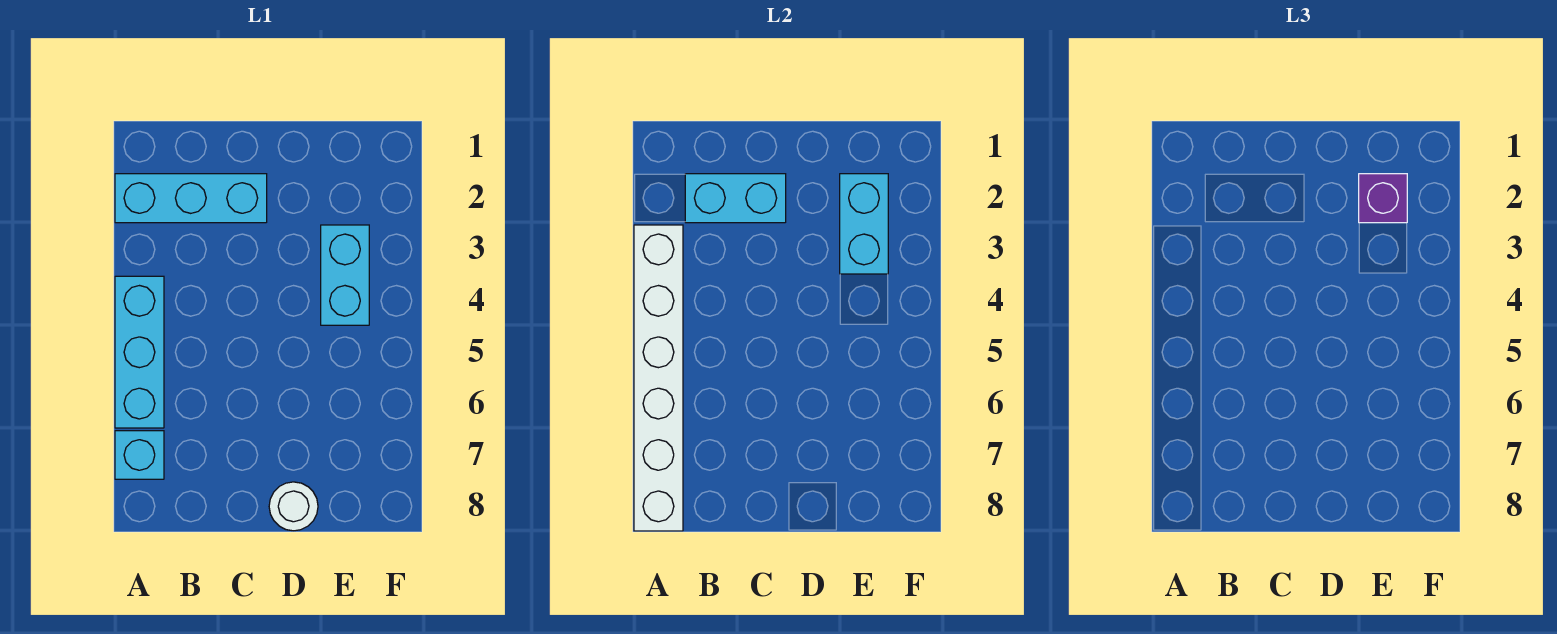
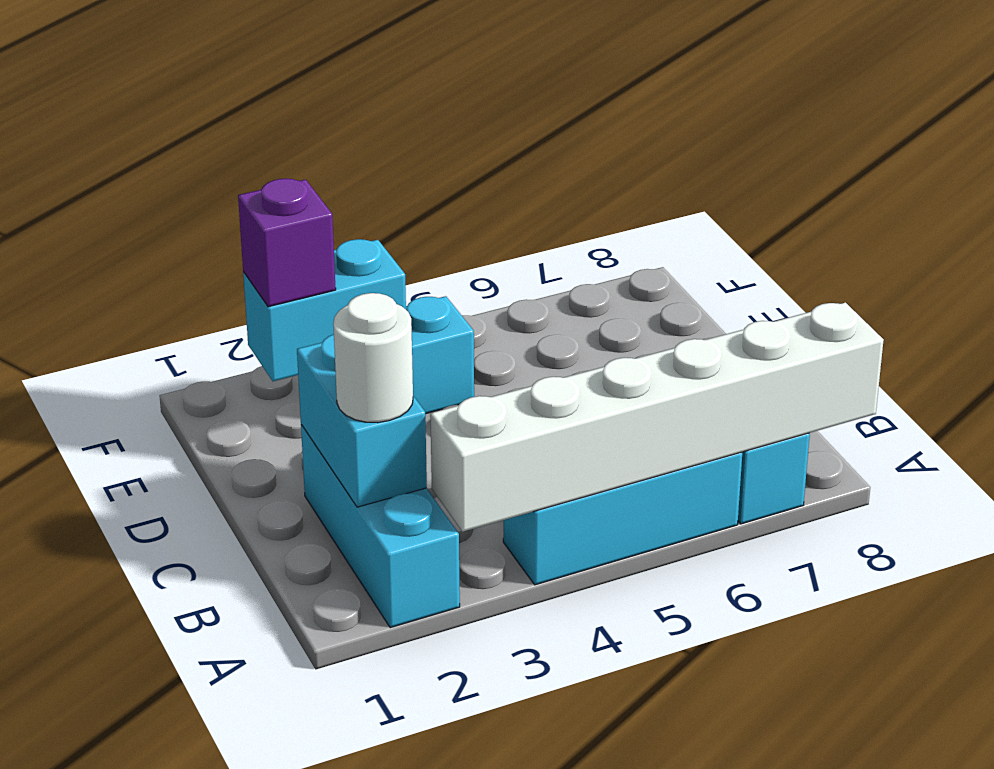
white round brick D8 level 1 -> white round brick B2 level 3

